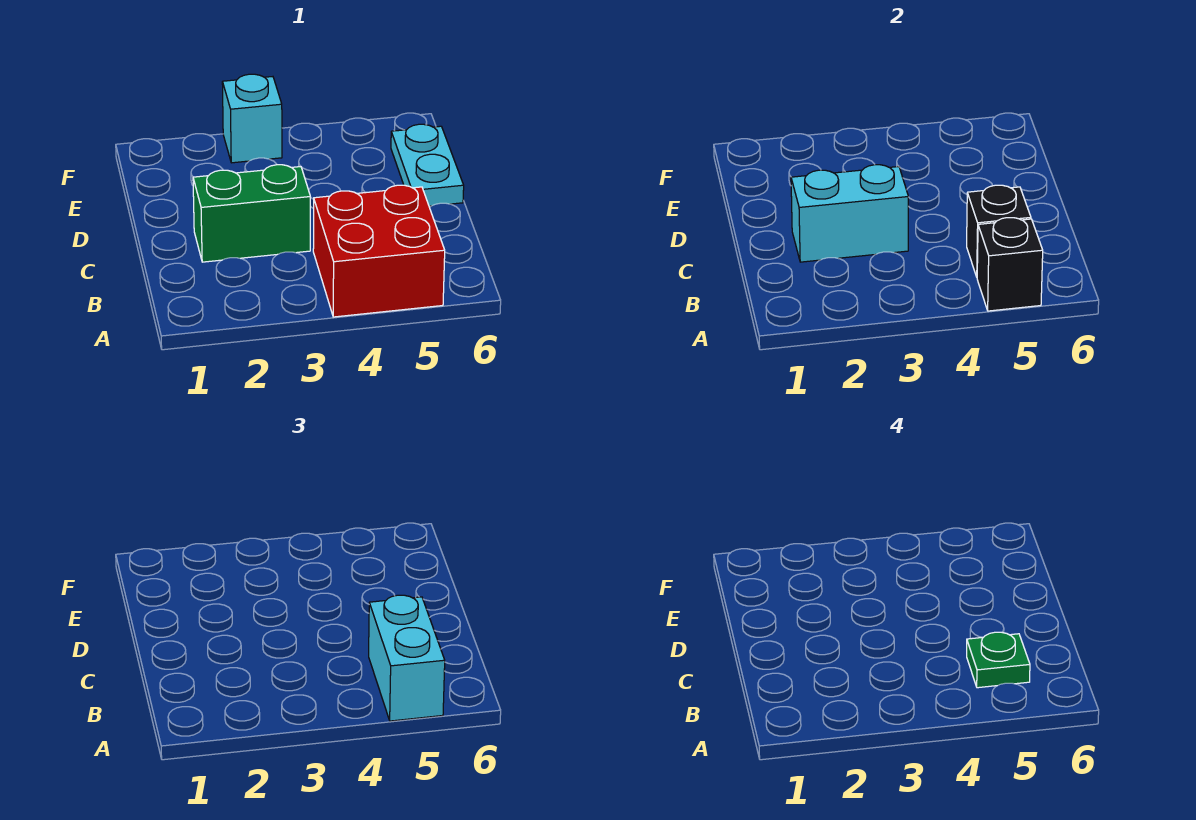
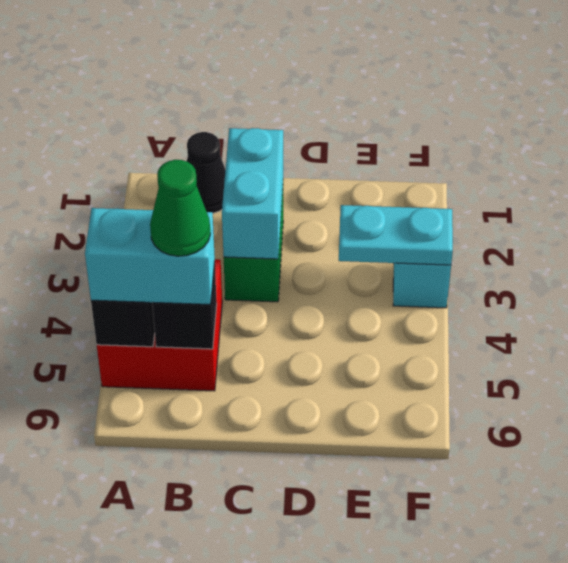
none -> black cone B1 level 1
green plate B5 level 4 -> green cone B5 level 4
cyan plate D6:E6 level 1 -> cyan plate E3:F3 level 2

